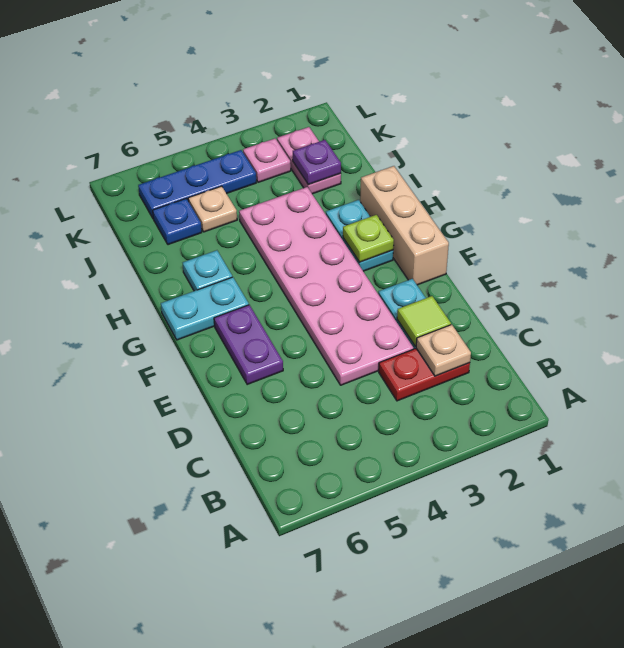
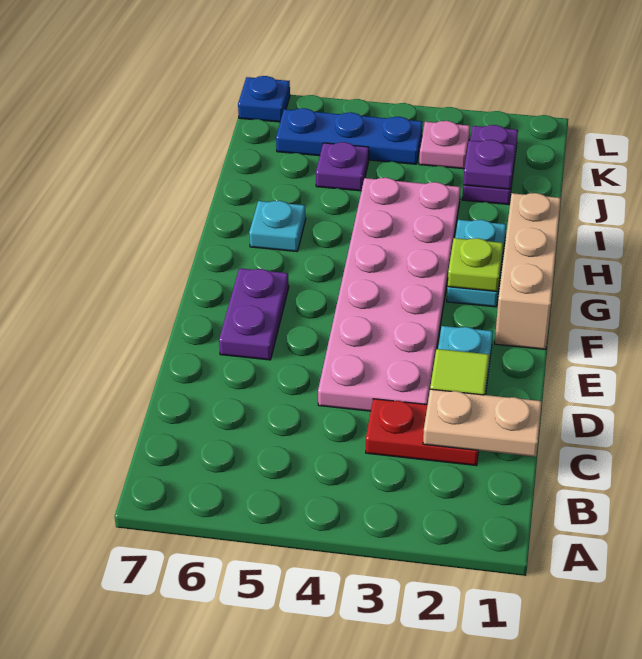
tan plate C2 level 2 -> tan plate C1:C2 level 2
cyan plate G6:G7 level 1 -> none
pink plate J2:K2 level 1 -> purple plate J2:K2 level 1
tan plate J5 level 1 -> purple plate J5 level 1
blue plate J6 level 1 -> blue plate L7 level 1

